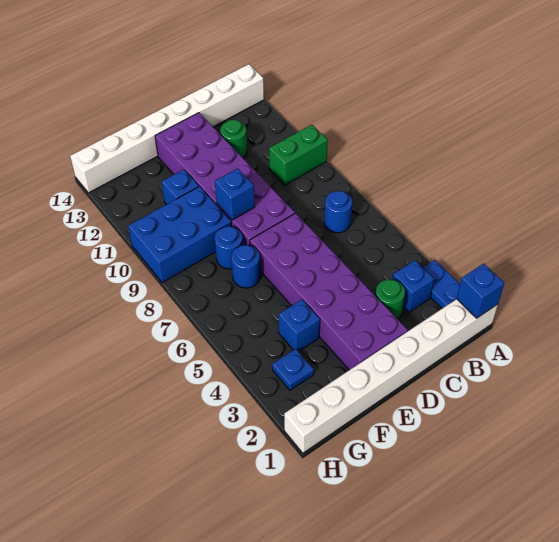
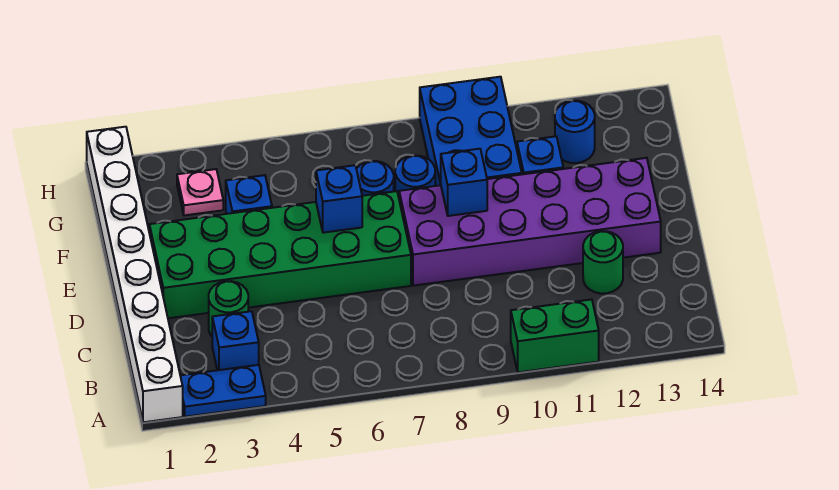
blue brick A1 level 2 -> blue brick E6 level 2
green brick A10:B10 level 1 -> green brick A10:A11 level 1
white brick A14:H14 level 1 -> none
blue round brick B7 level 1 -> blue round brick G12 level 1
purple brick D2:E7 level 1 -> green brick D2:E7 level 1
blue plate G3 level 1 -> pink plate G3 level 1

